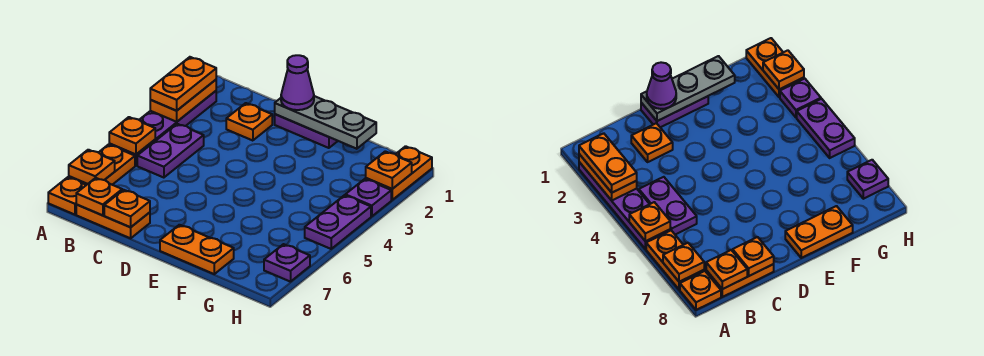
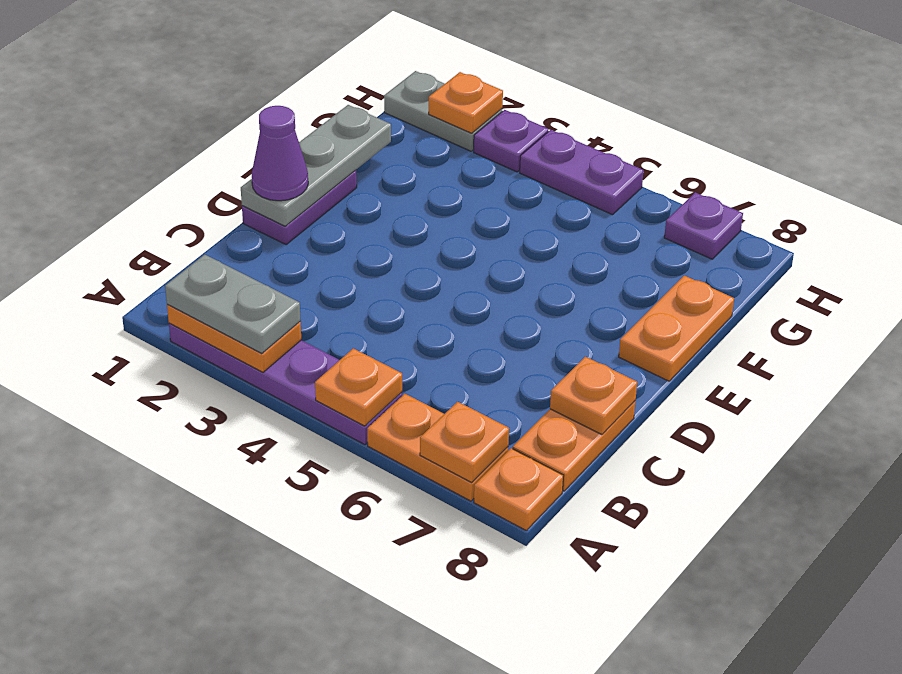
orange plate A2:A3 level 3 -> grey plate A2:A3 level 3
purple plate B4:B5 level 1 -> none
orange plate B8 level 2 -> none
orange plate C2 level 1 -> none
orange plate H1:H2 level 1 -> grey plate H1:H2 level 1

